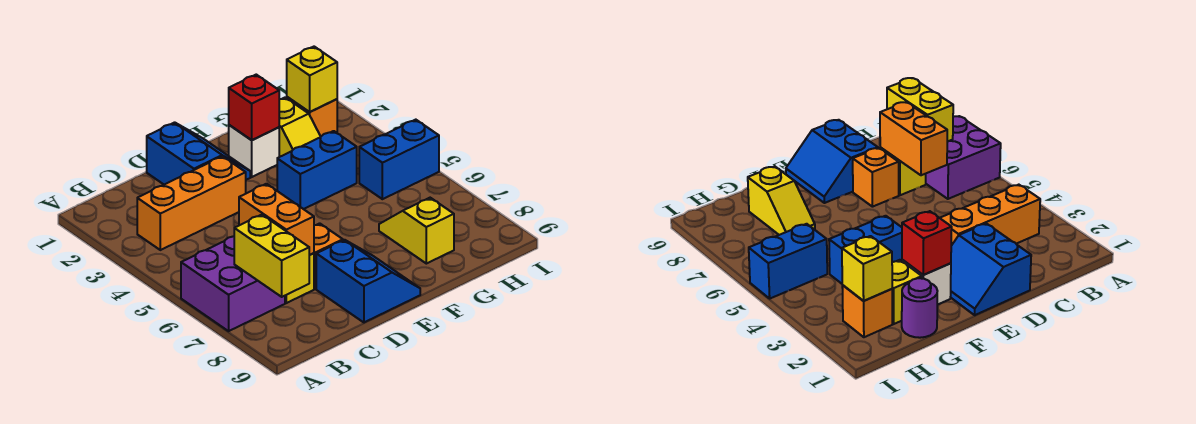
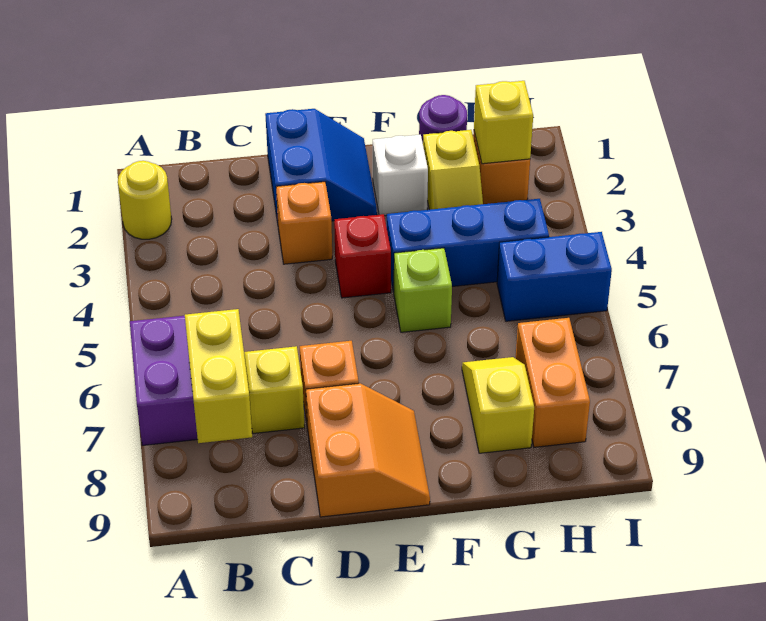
none -> yellow round brick A2 level 1
orange brick B3:D3 level 1 -> orange brick D3 level 1
orange brick C6:C7 level 2 -> orange brick H7:H8 level 1
blue slope D8:E9 level 1 top D -> orange slope D8:E9 level 1 top D
red brick F2 level 2 -> red brick E4 level 1
blue brick F4:G4 level 1 -> blue brick F4:H4 level 1
none -> lime brick F5 level 1

